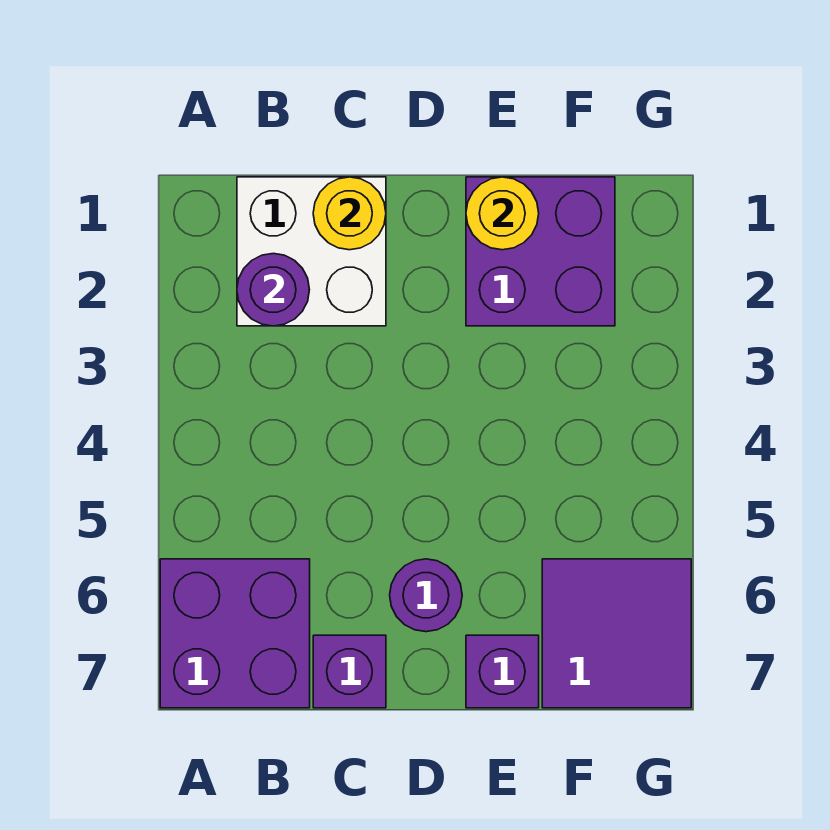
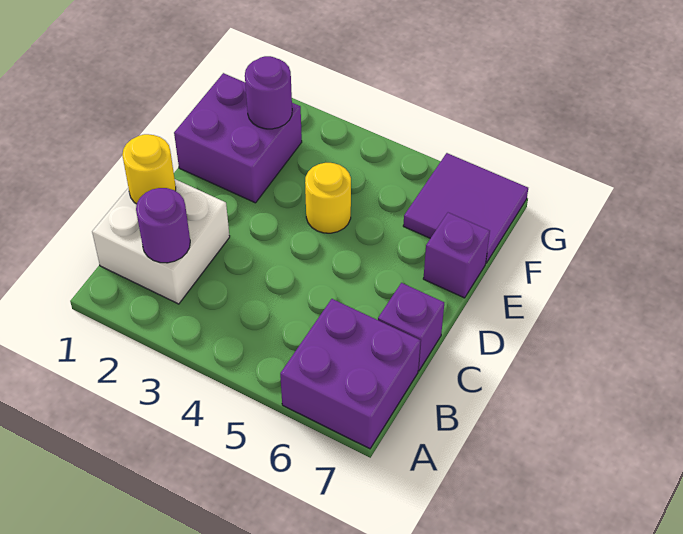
purple round brick D6 level 1 -> purple round brick F2 level 2
yellow round brick E1 level 2 -> yellow round brick E4 level 1

